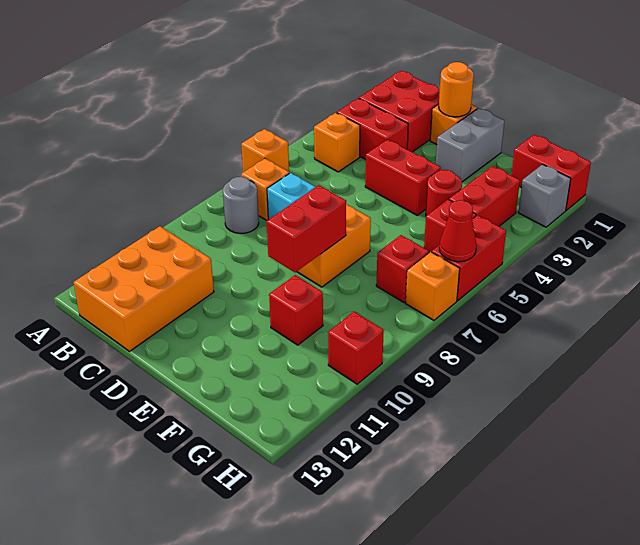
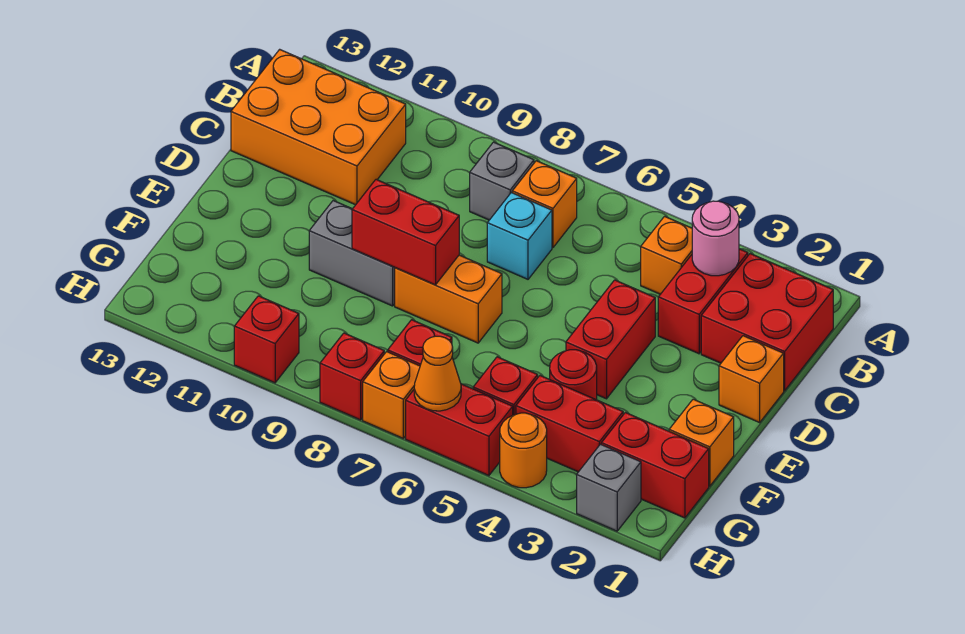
orange brick A6 level 1 -> orange brick F1 level 1
none -> pink round brick B3 level 2
grey round brick B8 level 1 -> grey brick B8 level 1
orange round brick D1 level 2 -> orange round brick H4 level 1
grey brick E1:E2 level 1 -> grey brick E9:E10 level 1
red brick F10 level 1 -> red brick H8 level 1
red brick G1:H1 level 1 -> red brick G1:G2 level 1
red cone H6 level 2 -> orange cone H6 level 2

